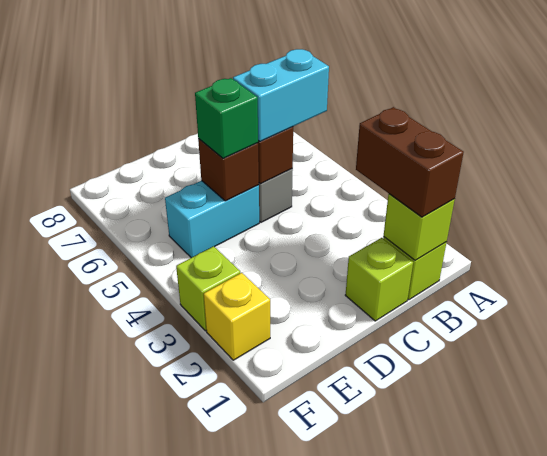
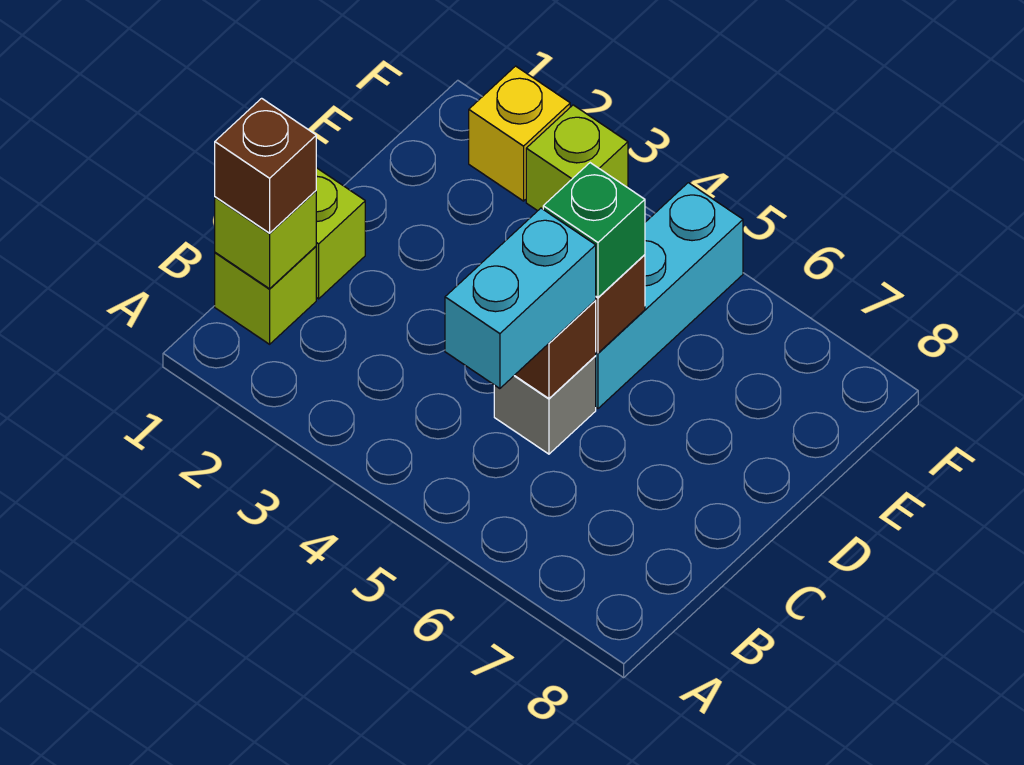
brown brick B1:B2 level 3 -> brown brick B1 level 3
cyan brick D5:E5 level 1 -> cyan brick D5:F5 level 1

